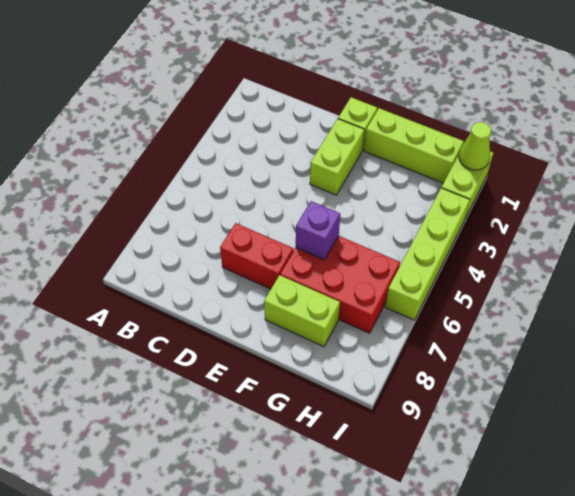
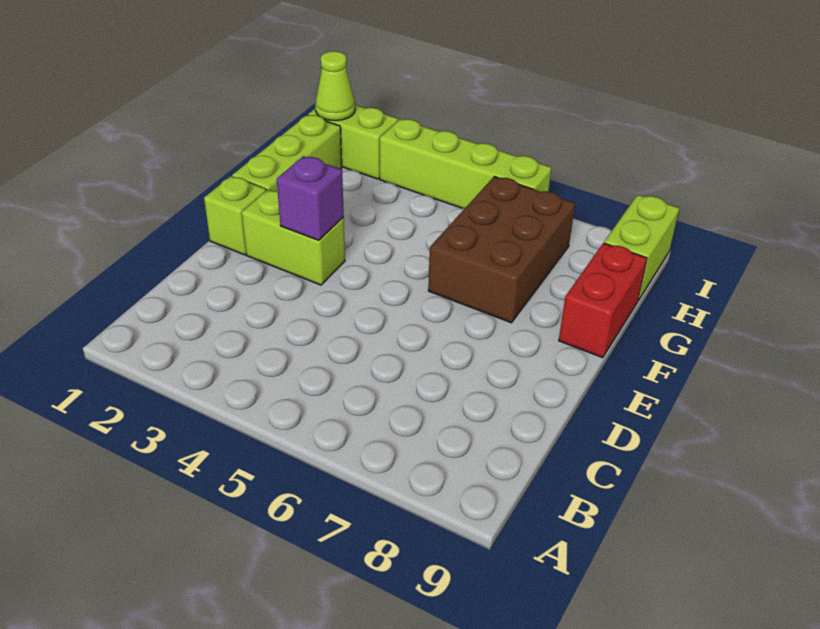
red brick D7:E7 level 1 -> red brick F9:G9 level 1
red brick F6:H7 level 1 -> brown brick F6:H7 level 1
purple brick F6 level 2 -> purple brick E3 level 2
lime brick F8:G8 level 1 -> lime brick H9:I9 level 1

